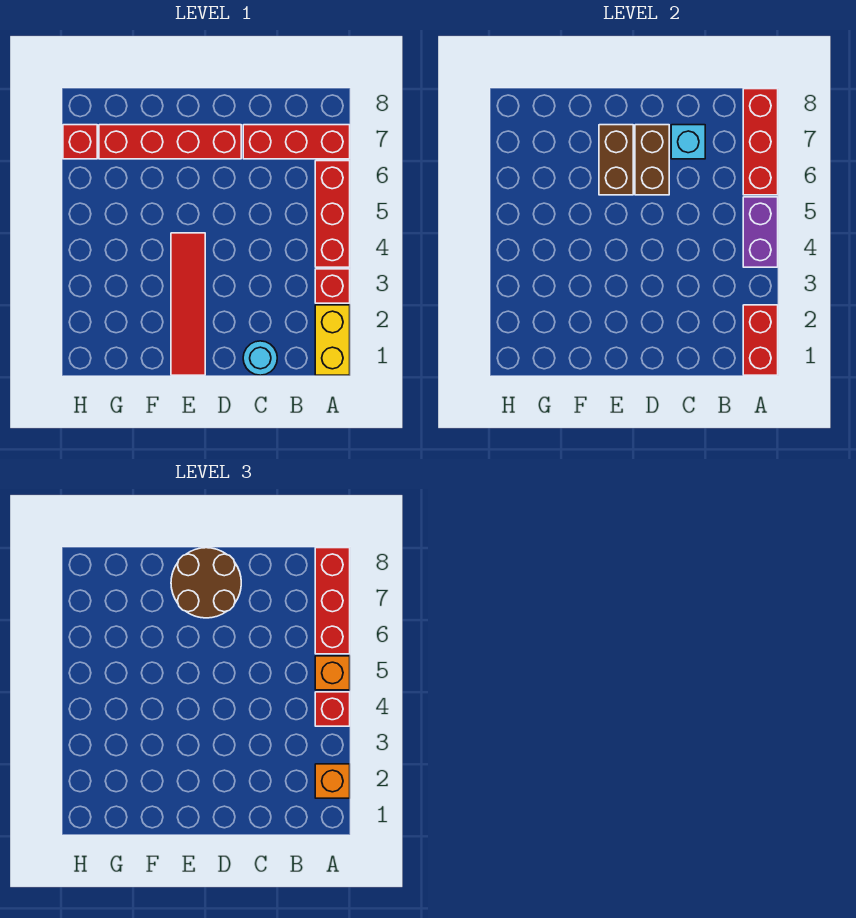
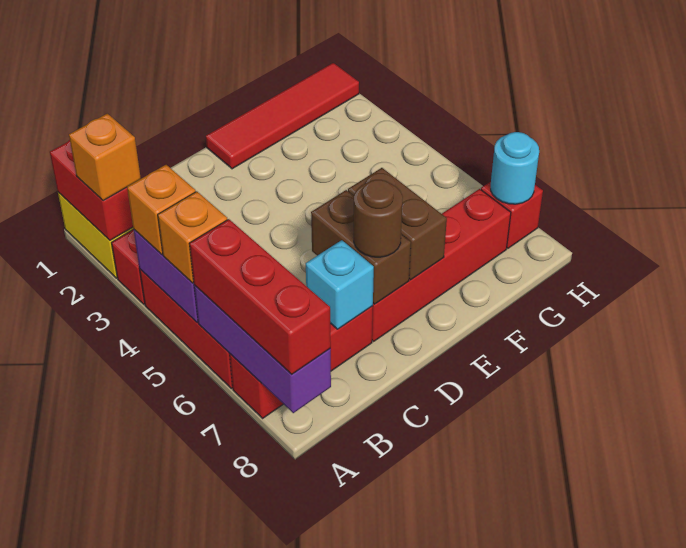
red brick A4 level 3 -> orange brick A4 level 3
red brick A6:A8 level 2 -> purple brick A6:A8 level 2
cyan round brick C1 level 1 -> cyan round brick H7 level 2
brown round brick D7:E8 level 3 -> brown round brick D7 level 3
red tile E1:E4 level 1 -> red tile E1:H1 level 1

